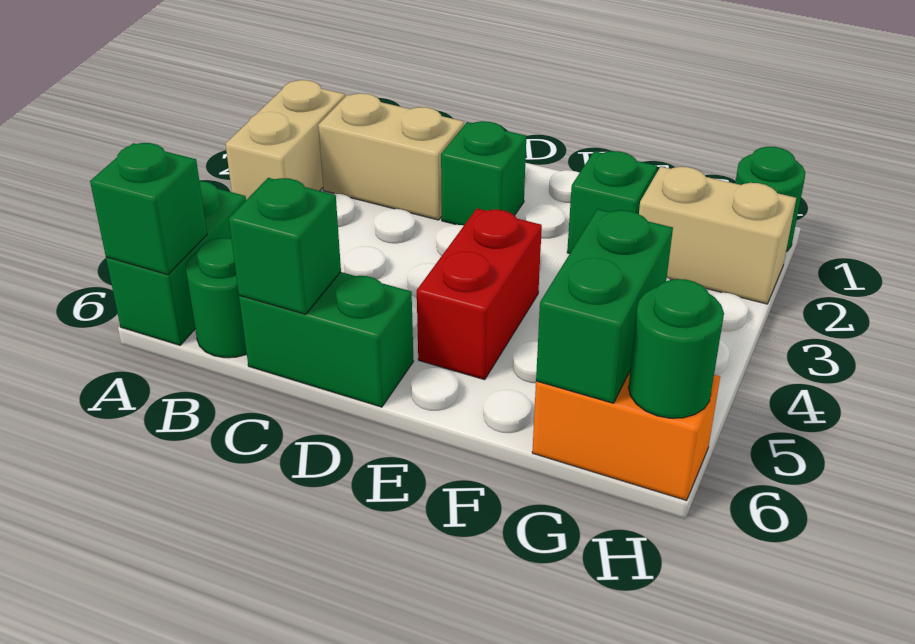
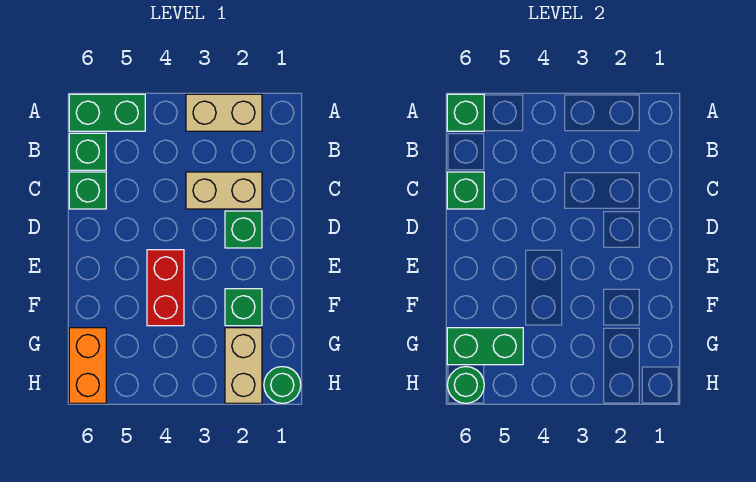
tan brick B2:C2 level 1 -> tan brick C2:C3 level 1
green round brick B6 level 1 -> green brick B6 level 1
green brick C6:D6 level 1 -> green brick C6 level 1
red brick E4:E5 level 1 -> red brick E4:F4 level 1

